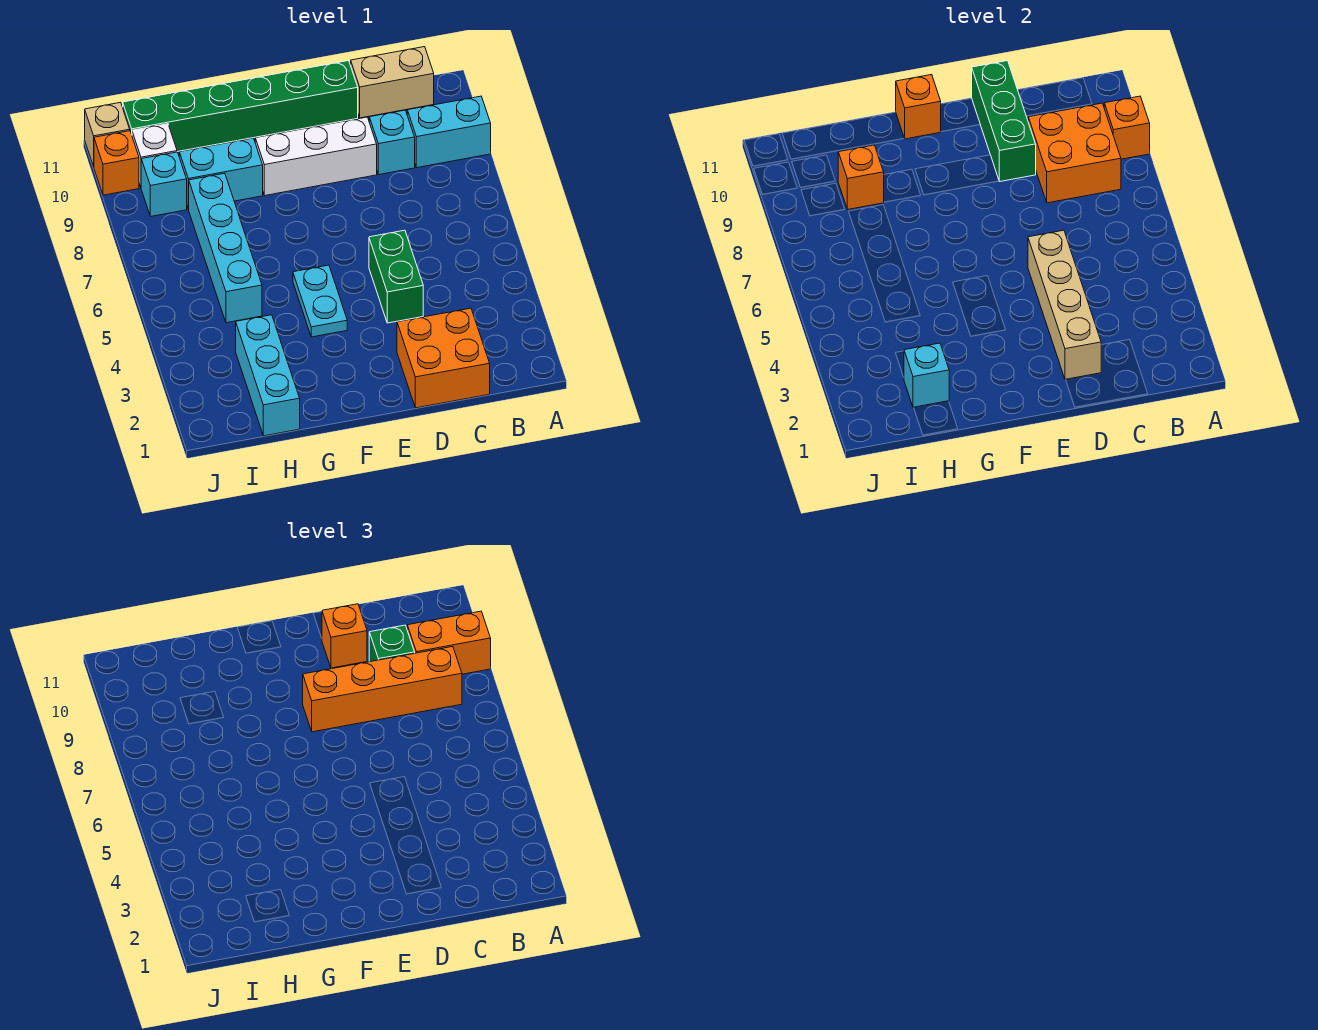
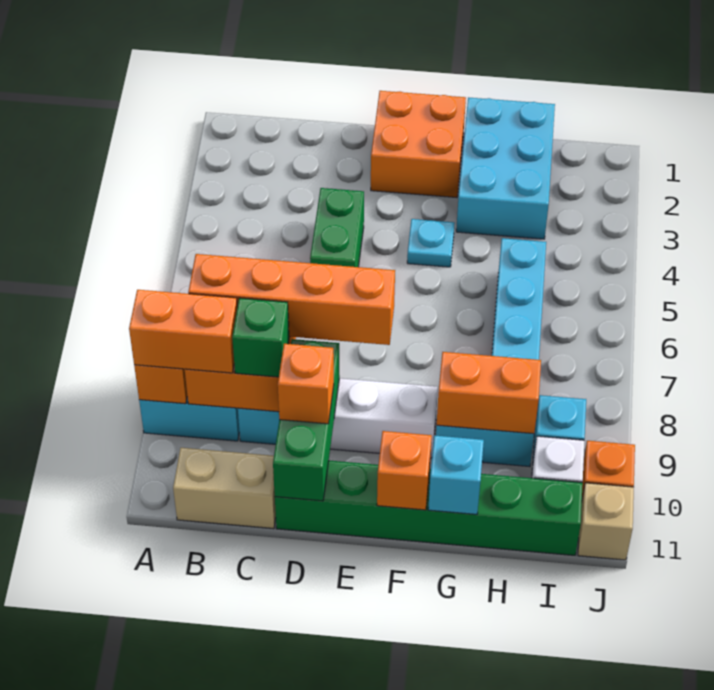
orange brick C1:D2 level 1 -> orange brick E1:F2 level 1
tan brick D2:D5 level 2 -> none
cyan plate F4:F5 level 1 -> cyan plate F4 level 1
cyan brick H1:H3 level 1 -> cyan brick G1:H3 level 1
cyan brick H2 level 2 -> cyan brick G11 level 2
orange brick H9 level 2 -> orange brick G9:H9 level 2

